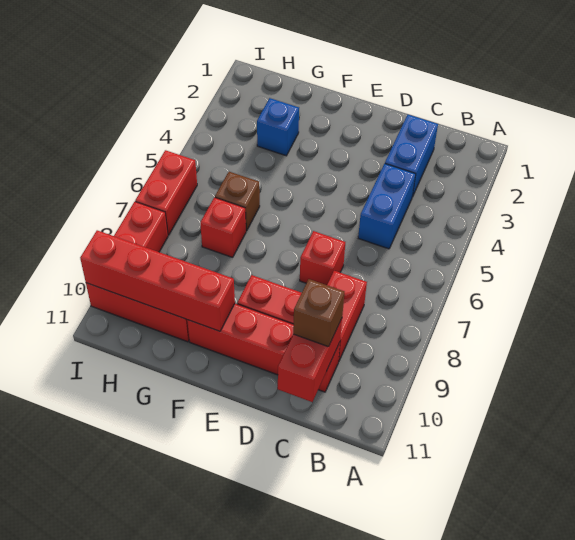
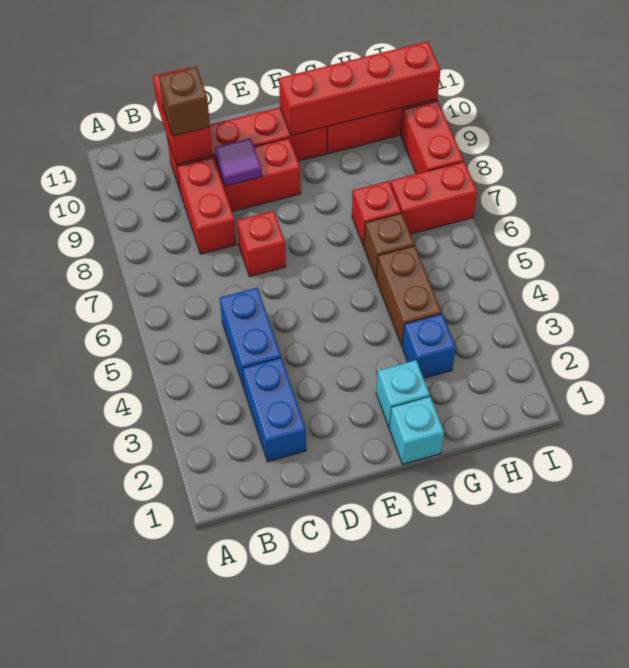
none -> purple tile D9 level 2
none -> cyan brick F1 level 1
none -> cyan brick F2 level 1
none -> brown brick G4:G5 level 1
red brick I6:I7 level 1 -> red brick H7:I7 level 1

